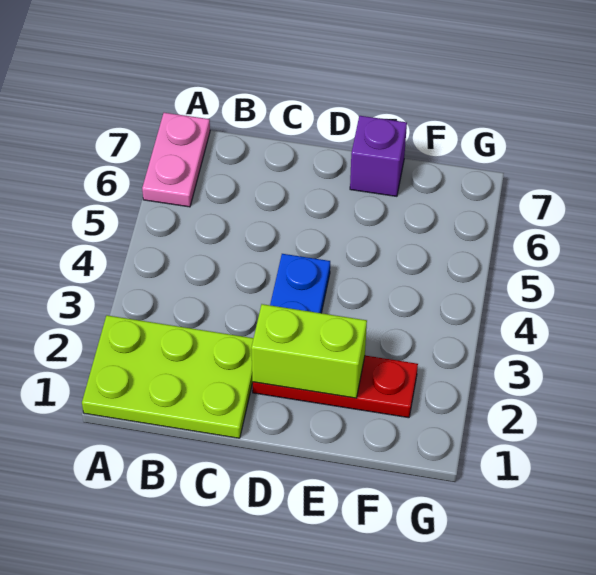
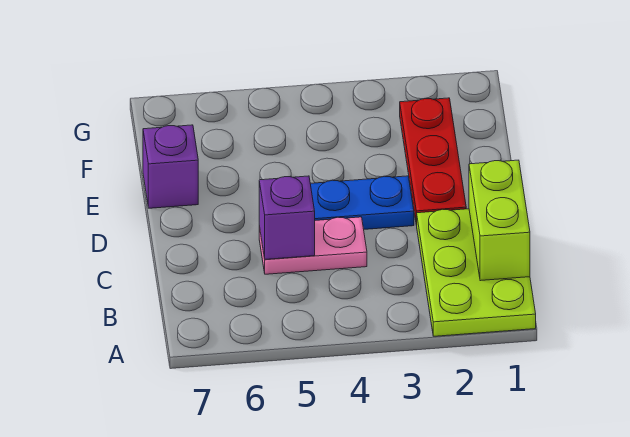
pink plate A6:A7 level 1 -> pink plate C4:C5 level 1
none -> purple brick C5 level 2
lime brick D2:E2 level 2 -> lime brick B1:C1 level 2

